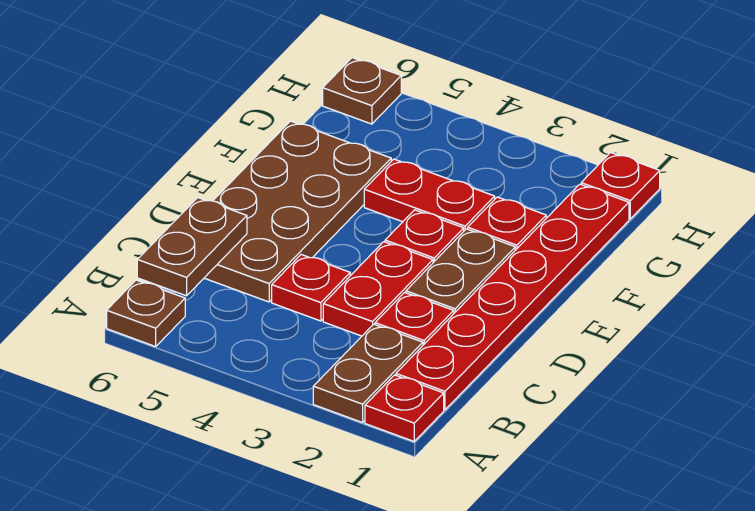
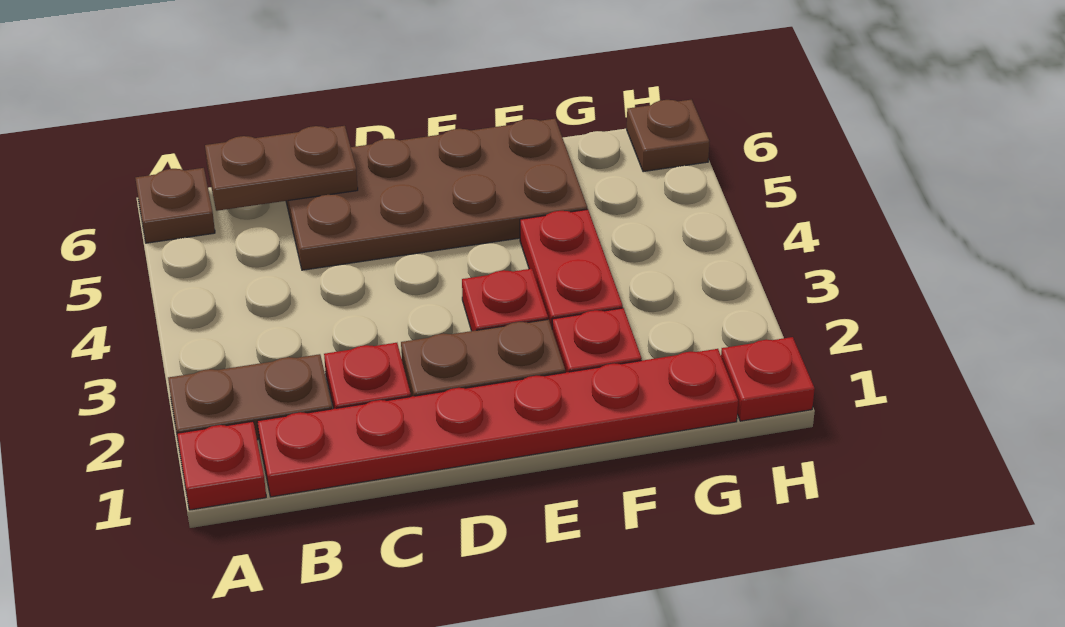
red plate C3:D3 level 1 -> none
red plate C4 level 1 -> none

